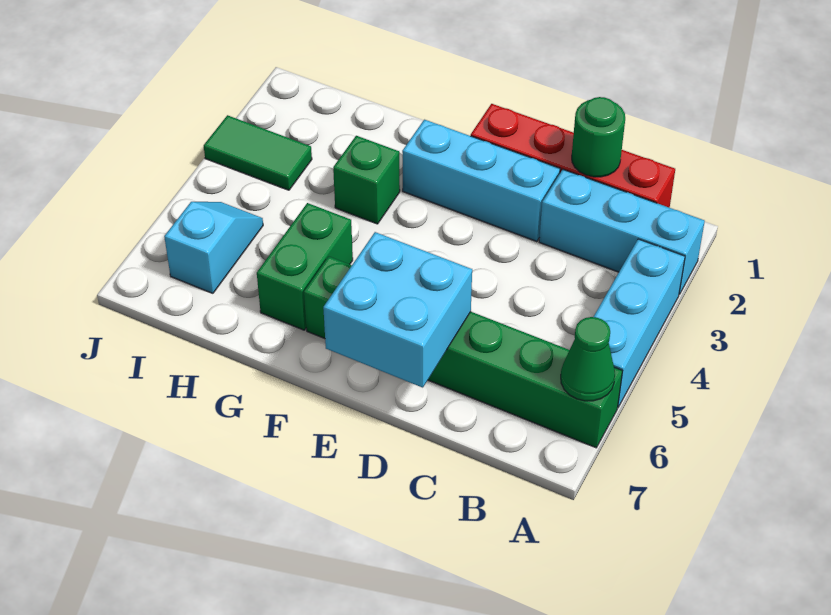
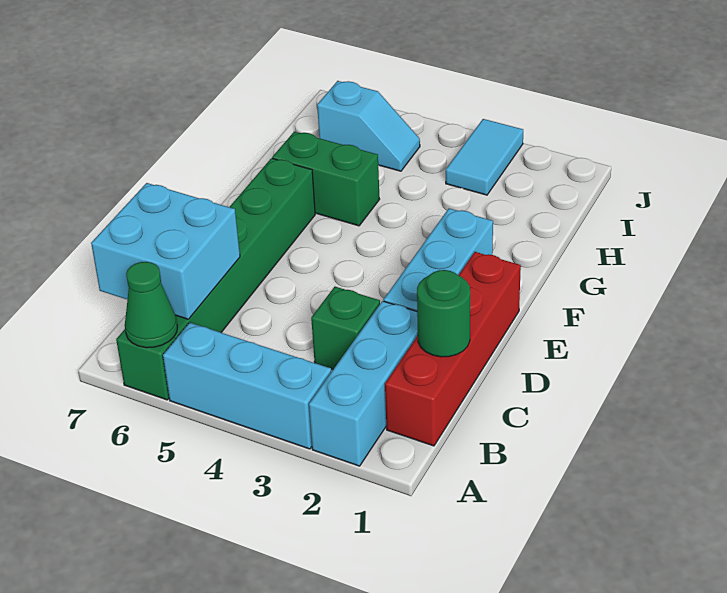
cyan brick D6:E7 level 2 -> cyan brick B6:C7 level 2
green brick G3 level 1 -> green brick C3 level 1
green tile I3:J3 level 1 -> cyan tile I3:J3 level 1

